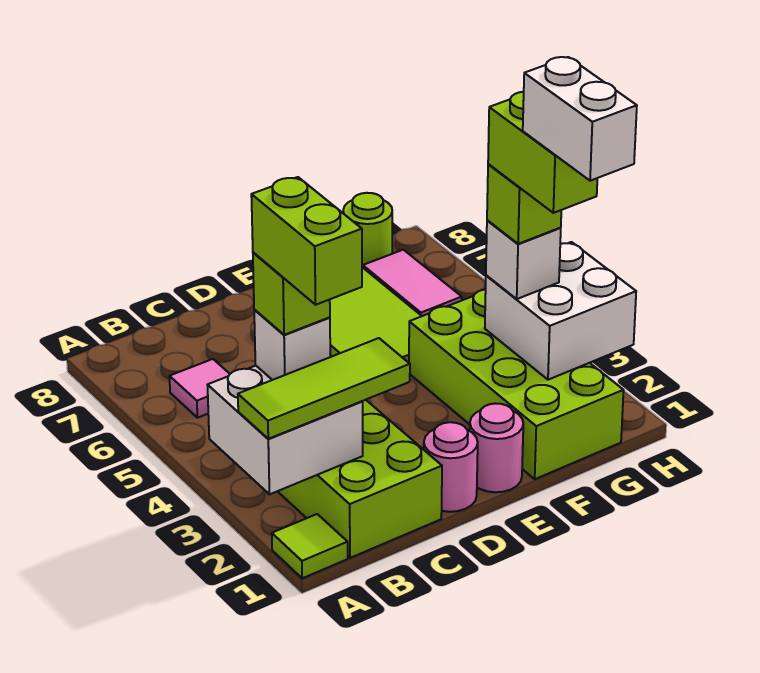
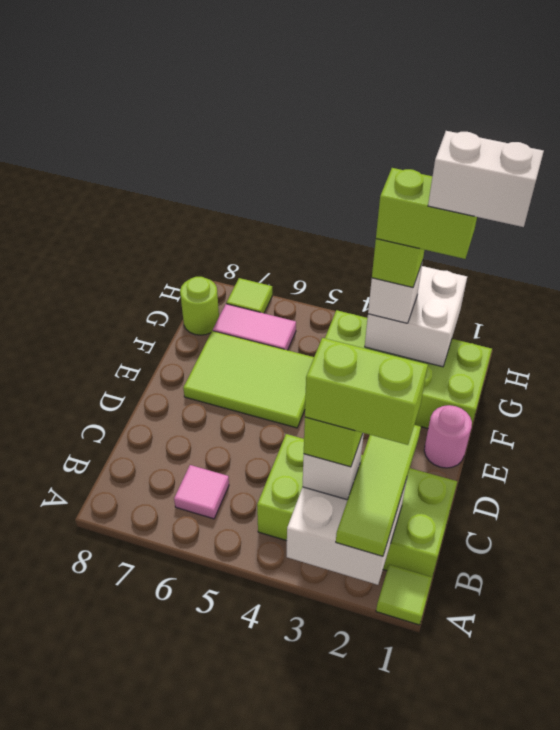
pink round brick D1 level 1 -> none
none -> lime tile H7 level 1

